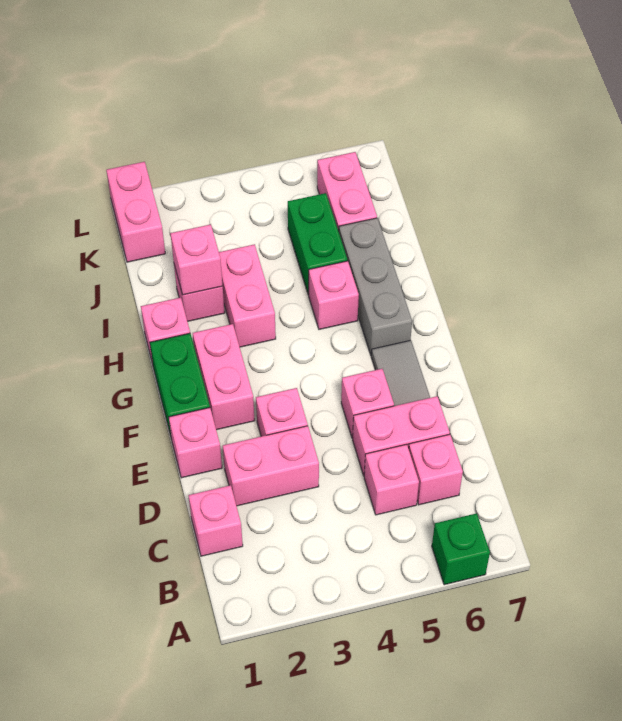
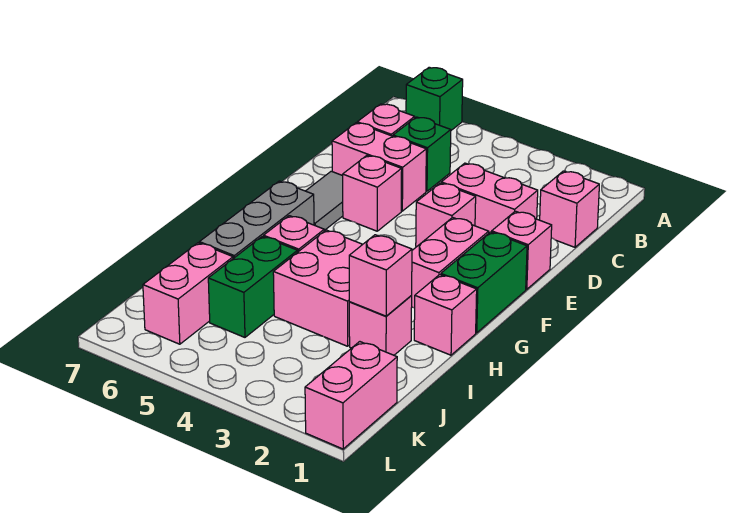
pink brick C5 level 1 -> green brick C5 level 1
pink brick H3:I3 level 1 -> pink brick H3:I4 level 1

